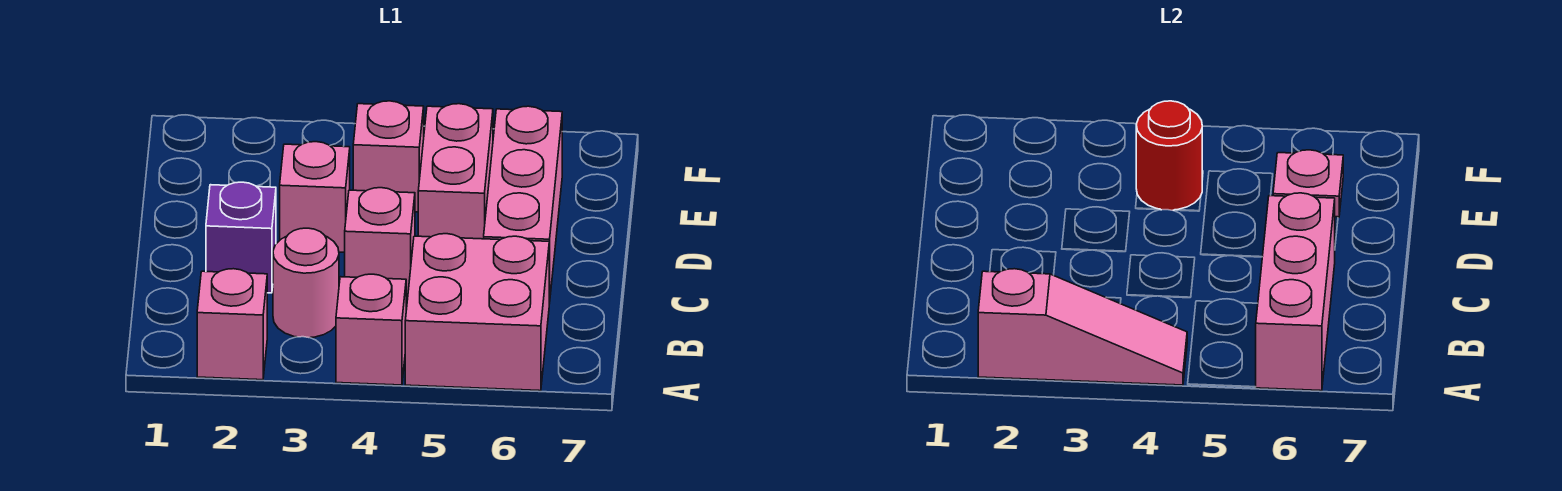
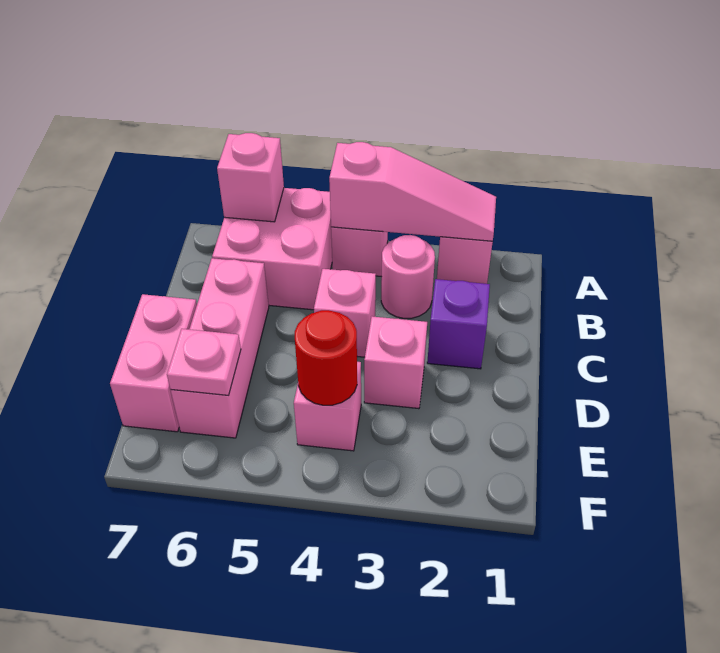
pink slope A2:A4 level 2 top 2 -> pink slope A2:A4 level 2 top 4
pink brick A6:C6 level 2 -> pink brick A6 level 2
pink brick D5:E5 level 1 -> pink brick D7:E7 level 1

